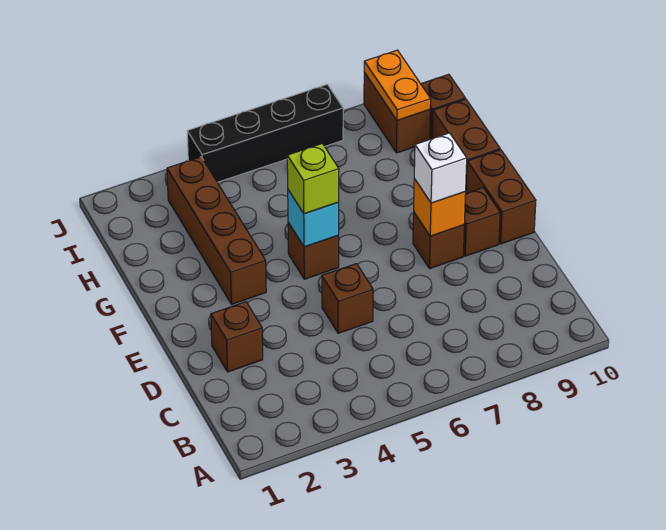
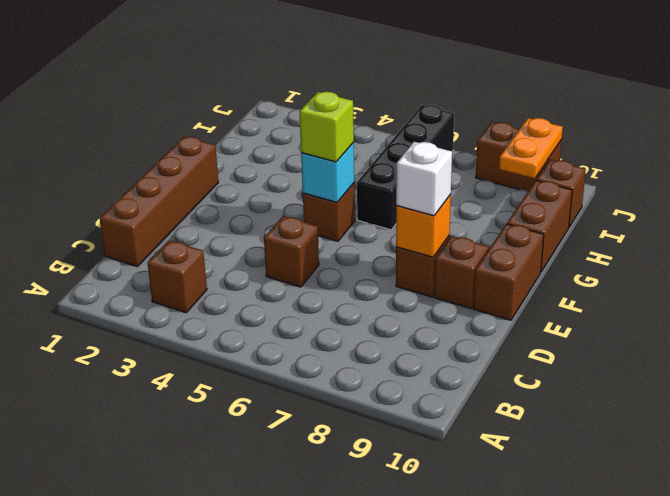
brown brick D2 level 1 -> brown brick B3 level 1
brown brick F3:I3 level 1 -> brown brick C1:F1 level 1
brown brick I9:J9 level 1 -> brown brick J8:J9 level 1
black brick J4:J7 level 1 -> black brick G6:J6 level 1

